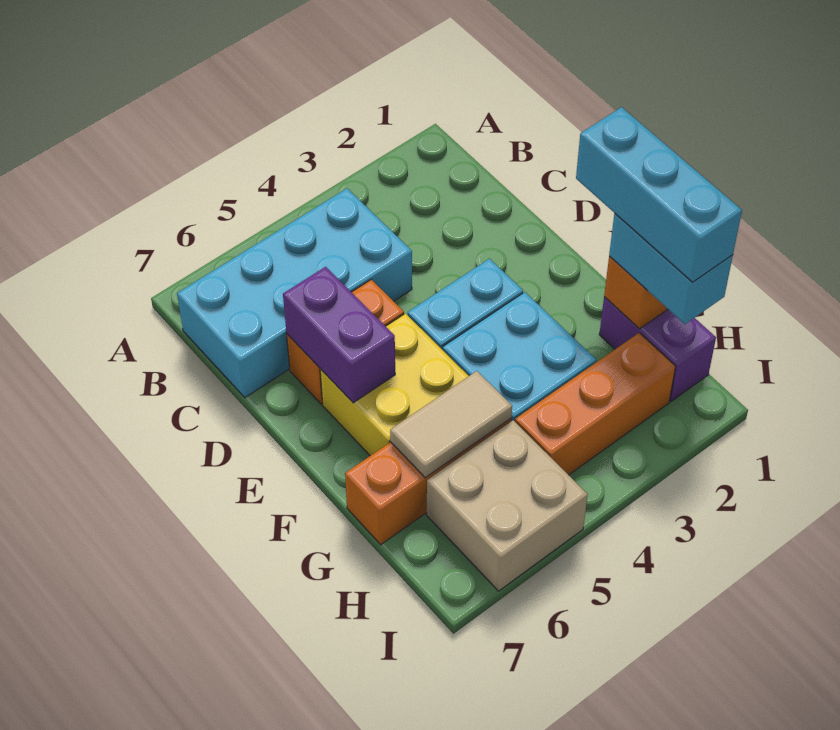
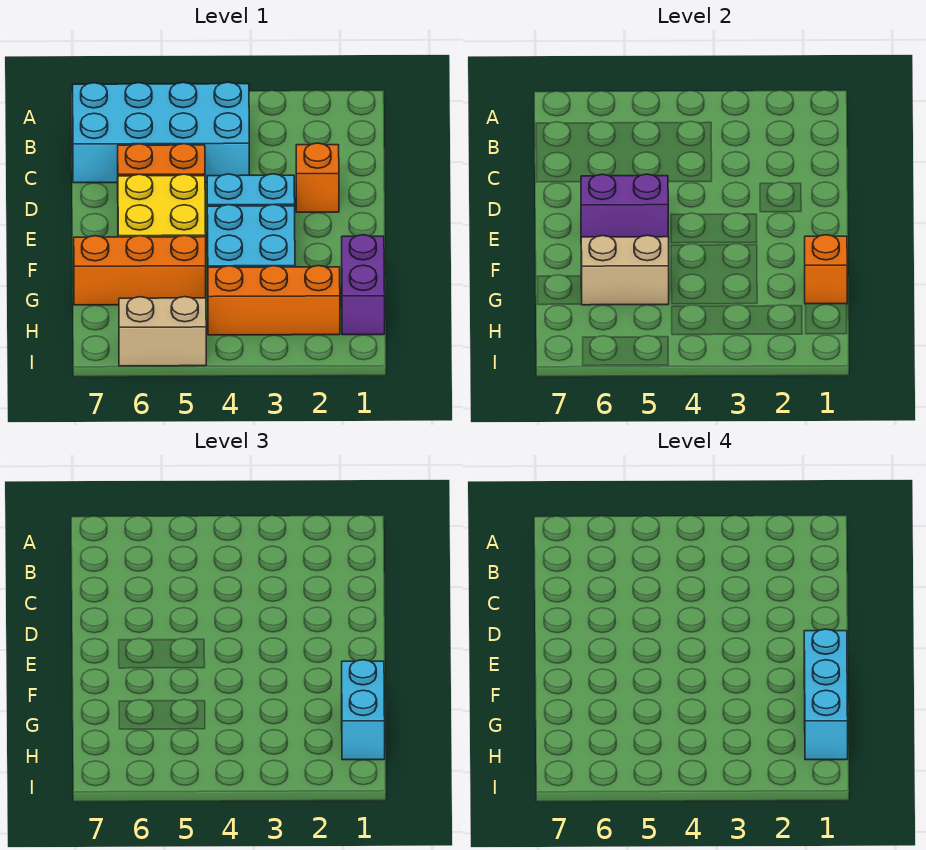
none -> orange brick D2 level 1
purple brick D6:E6 level 2 -> purple brick E5:E6 level 2
tan tile G5:G6 level 2 -> tan brick G5:G6 level 2
tan brick H5:I6 level 1 -> tan brick I5:I6 level 1

